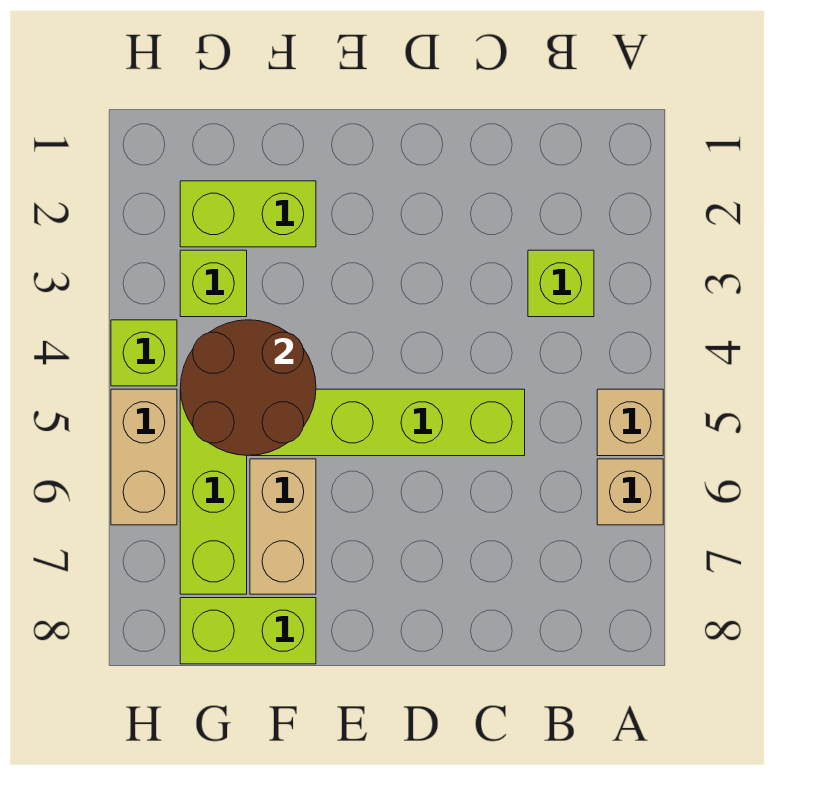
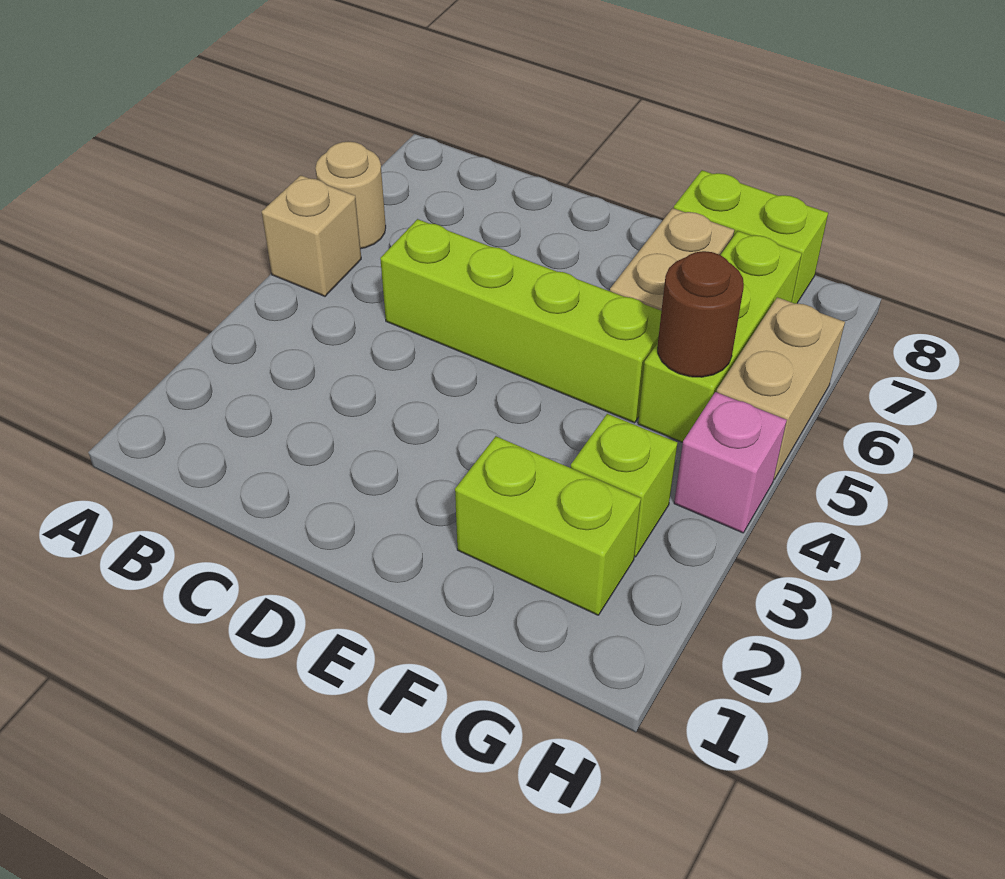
tan brick A6 level 1 -> tan round brick A6 level 1
lime brick B3 level 1 -> none
brown round brick F4:G5 level 2 -> brown round brick G5 level 2
lime brick H4 level 1 -> pink brick H4 level 1

